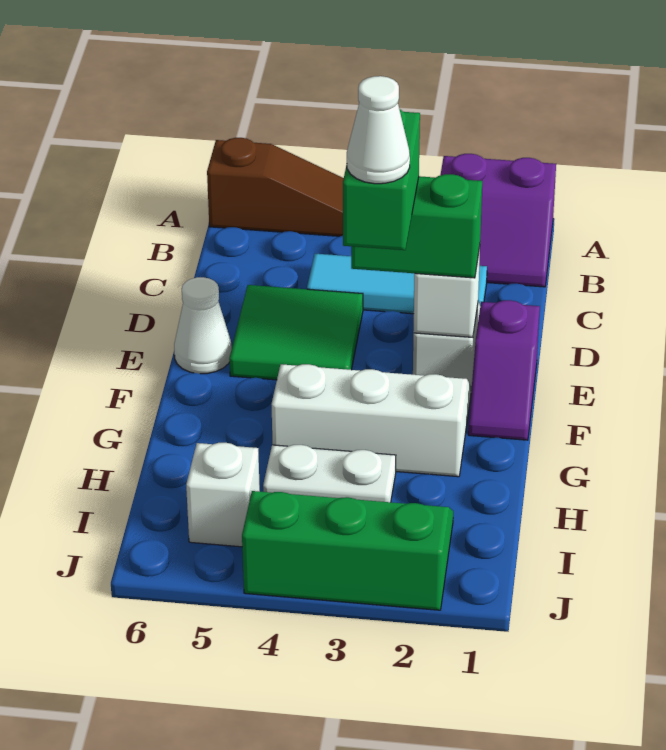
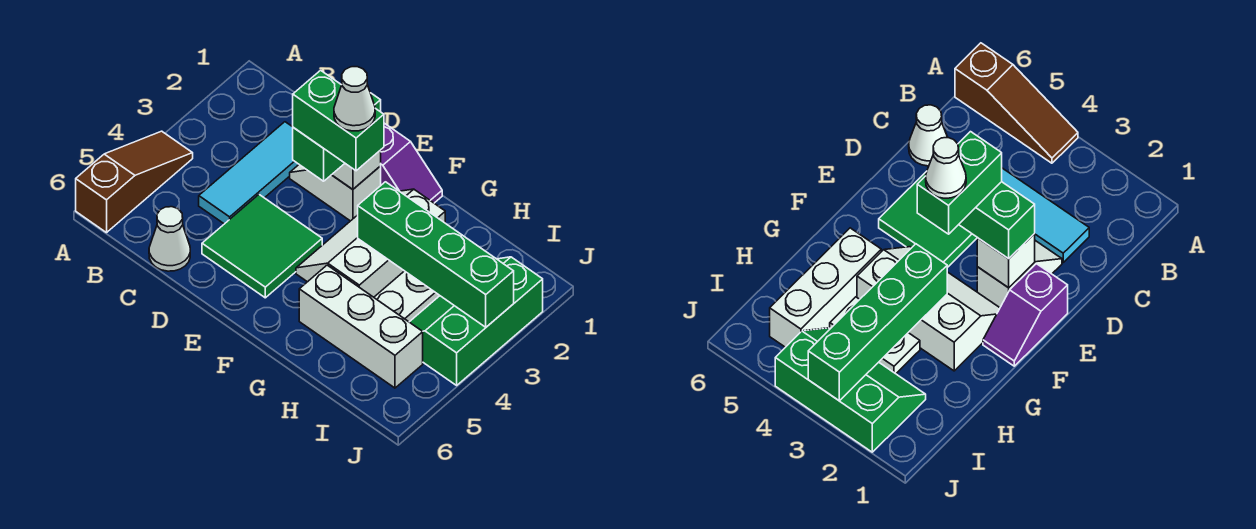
purple slope A1:B2 level 1 top A -> none
white cone E6 level 1 -> white cone C6 level 1
none -> green brick G3:J3 level 2
white brick I5 level 1 -> white brick G5:I5 level 1

